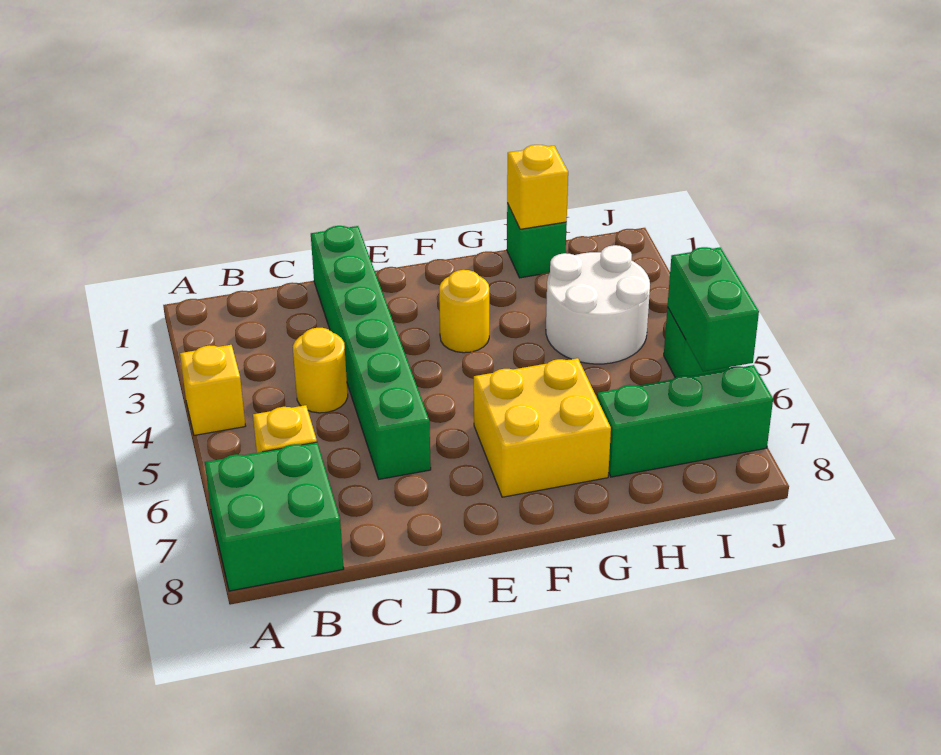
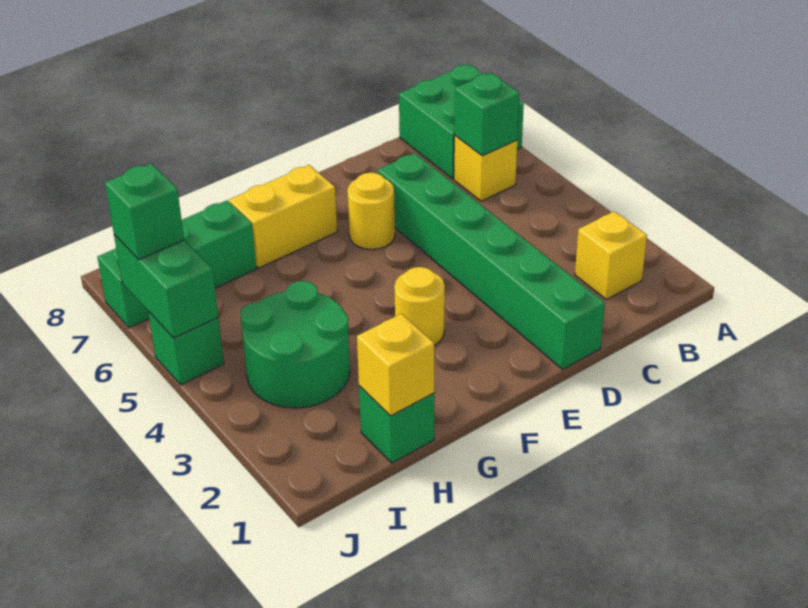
yellow brick A4 level 1 -> yellow brick B2 level 1
none -> green brick B6 level 2
yellow round brick C4 level 1 -> yellow round brick E6 level 1
yellow brick F6:G7 level 1 -> yellow brick F7:G7 level 1
white round brick H3:I4 level 1 -> green round brick H3:I4 level 1
none -> green brick J6 level 3

